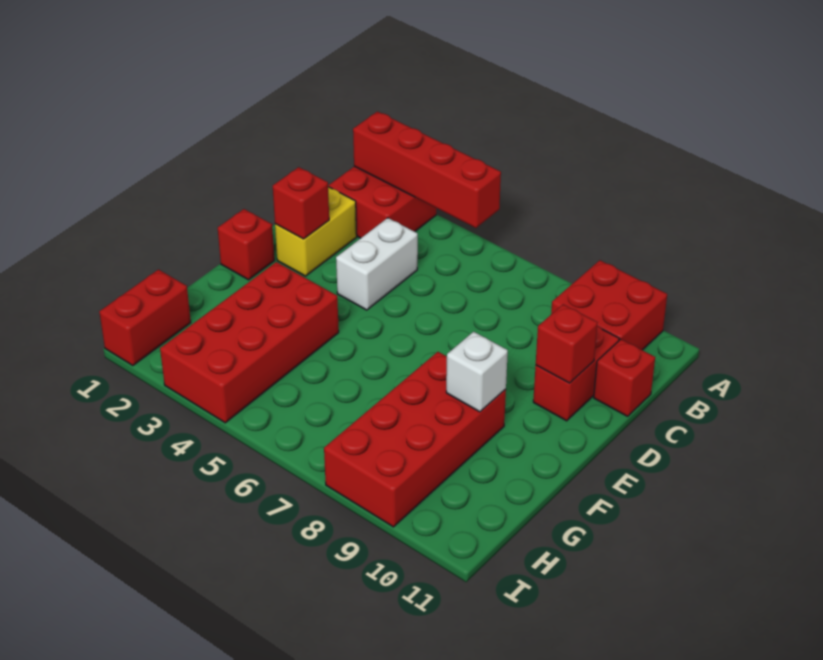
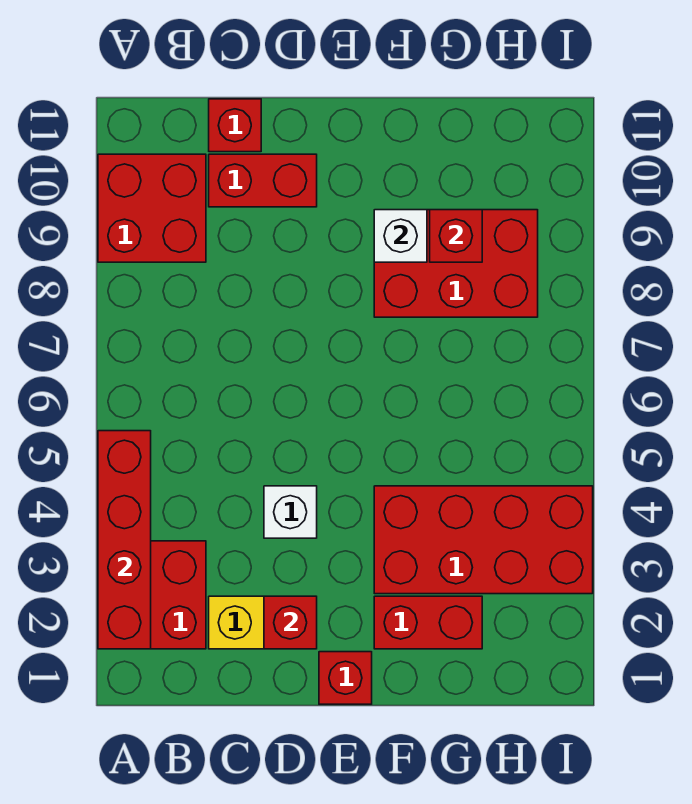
white brick C4:D4 level 1 -> white brick D4 level 1
red brick D10 level 2 -> red brick G9 level 2
red brick F8:I9 level 1 -> red brick F8:H9 level 1
red brick H1:I1 level 1 -> red brick F2:G2 level 1

